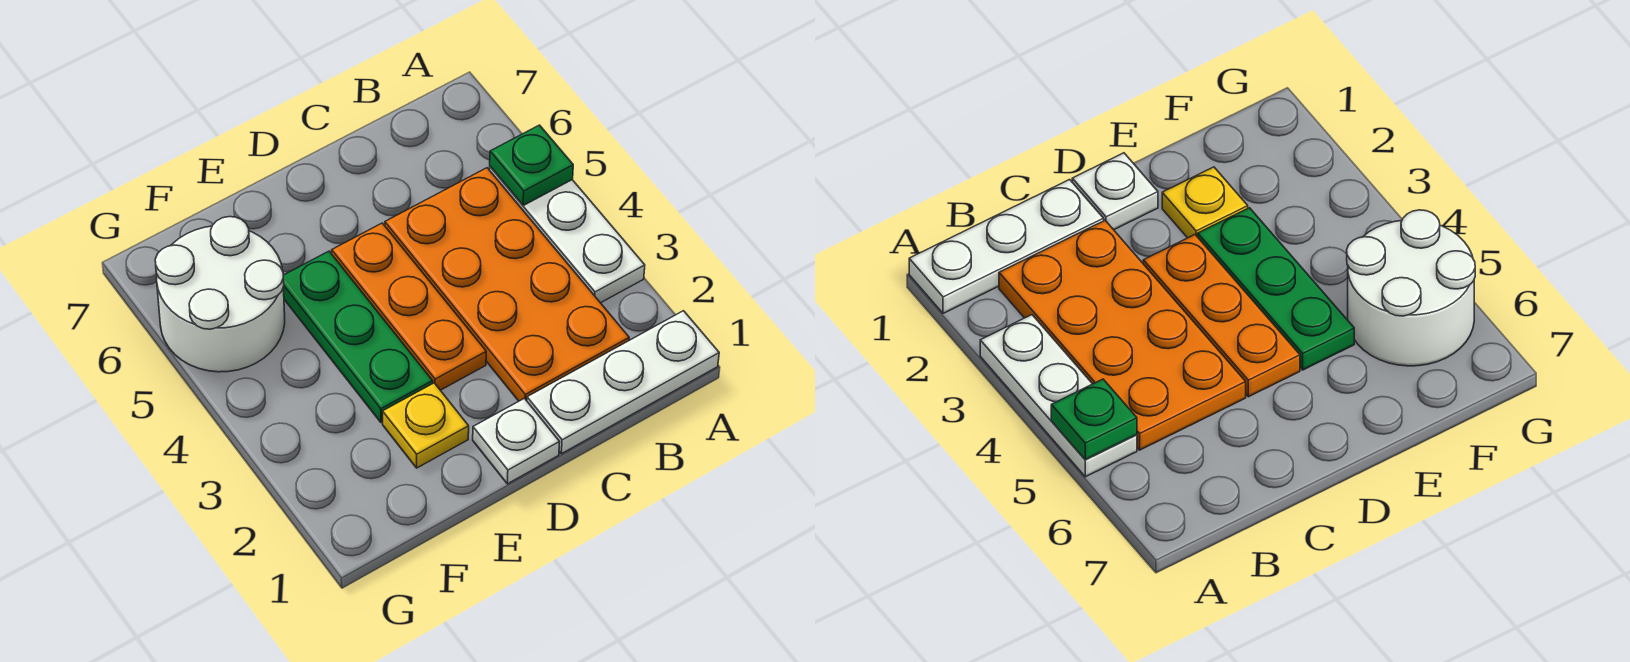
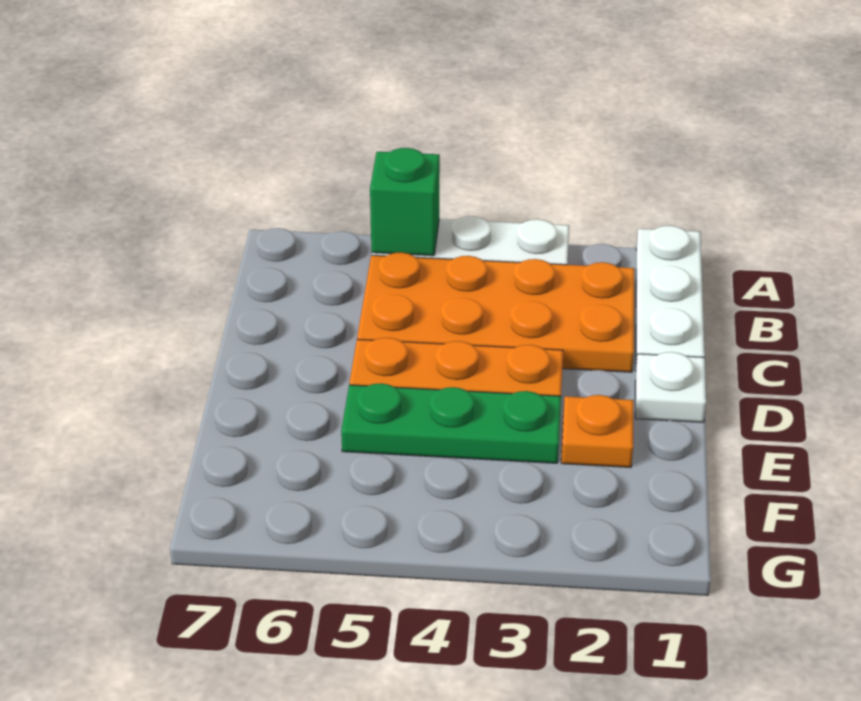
green plate A5 level 2 -> green brick A5 level 2
yellow plate E2 level 1 -> orange plate E2 level 1
white round brick F5:G6 level 1 -> none

